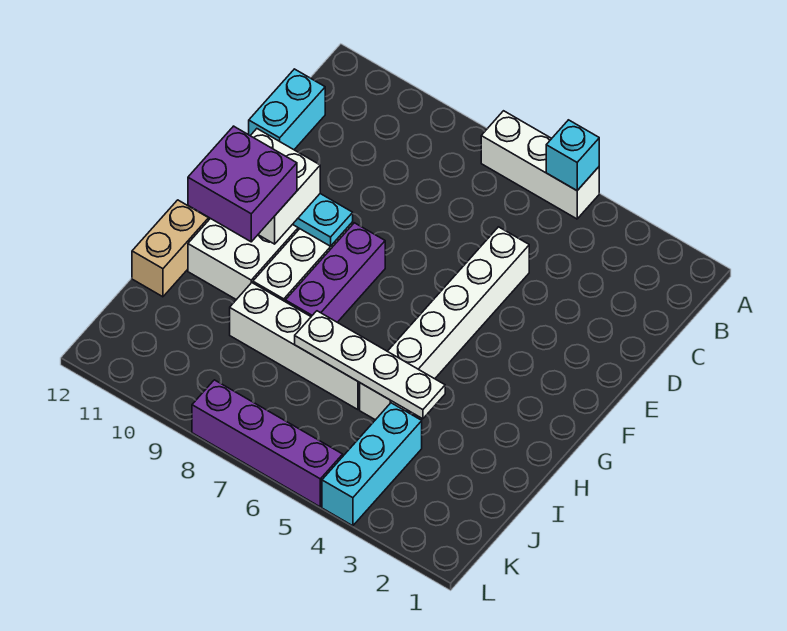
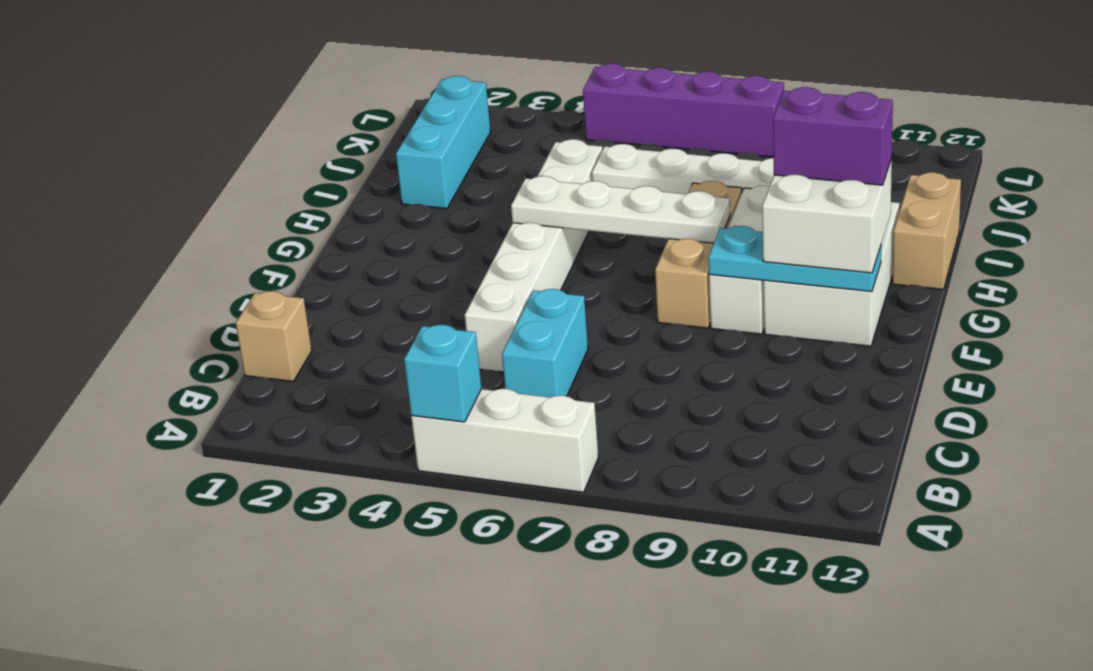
none -> tan brick C1 level 1
cyan brick C12:D12 level 1 -> cyan brick C6:D6 level 1
purple brick F8:H8 level 1 -> tan brick F8:H8 level 1
purple brick G10:H11 level 4 -> purple brick G10:G11 level 4
white plate I4:I7 level 2 -> white plate G5:G8 level 2
cyan brick J4:L4 level 1 -> cyan brick I2:K2 level 1

